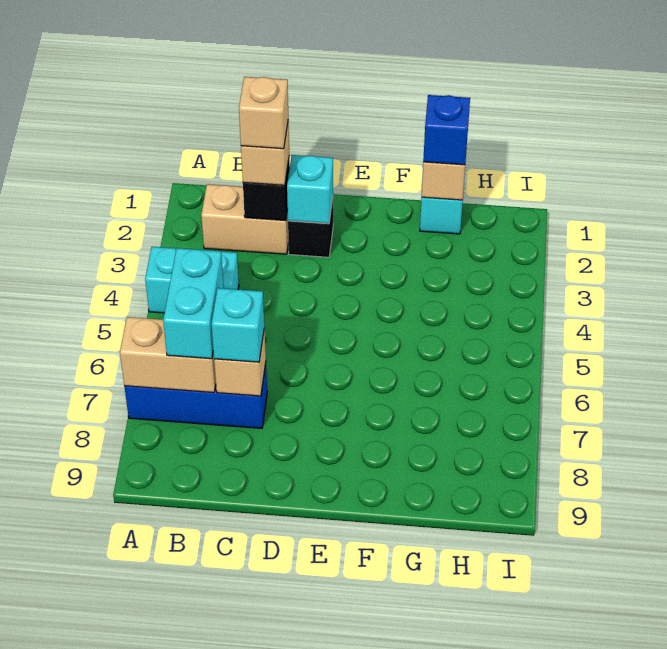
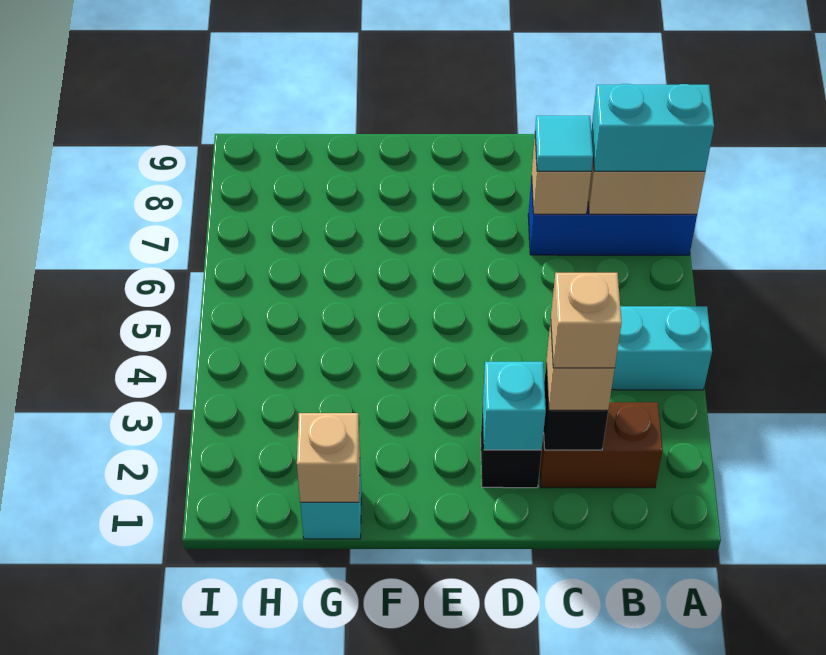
tan brick B2:C2 level 1 -> brown brick B2:C2 level 1
cyan brick B6:B7 level 3 -> cyan brick A7:B7 level 3
cyan brick C7 level 3 -> cyan tile C7 level 3
blue brick G1 level 3 -> none

